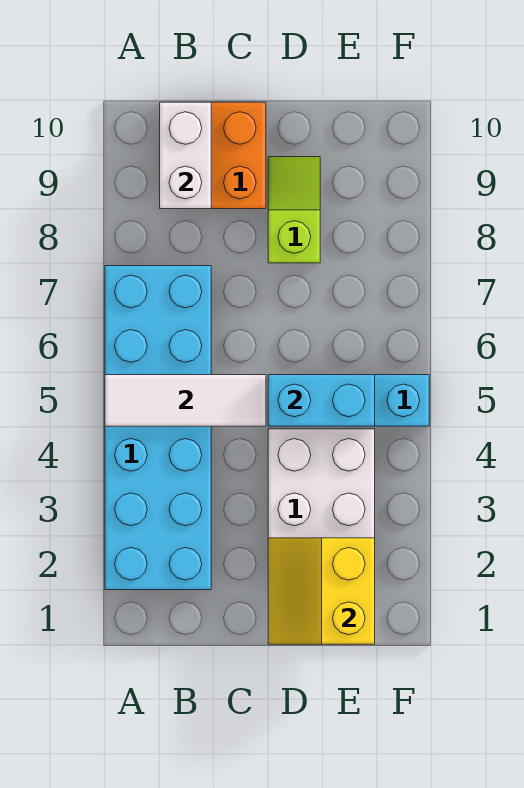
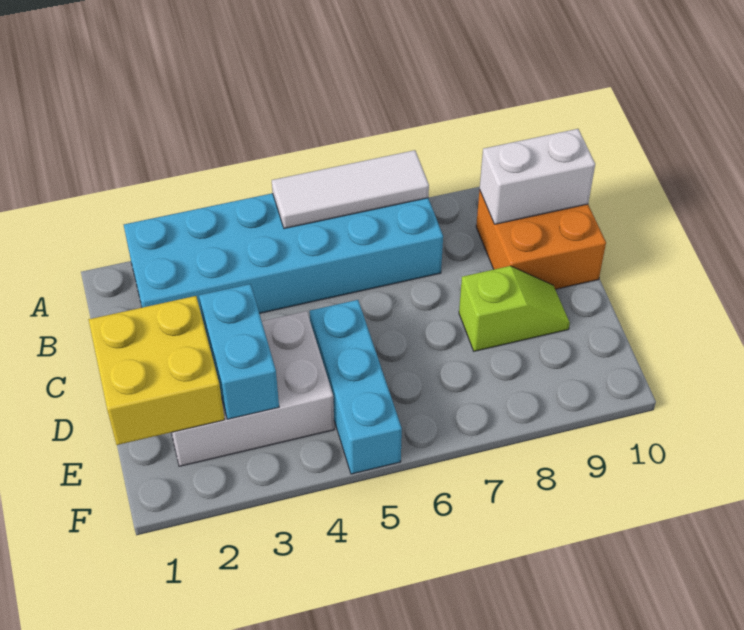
white tile A5:C5 level 2 -> white tile A5:A7 level 2
yellow slope D1:E2 level 2 top E -> yellow brick D1:E2 level 2
cyan brick D5:E5 level 2 -> cyan brick D3:E3 level 2

